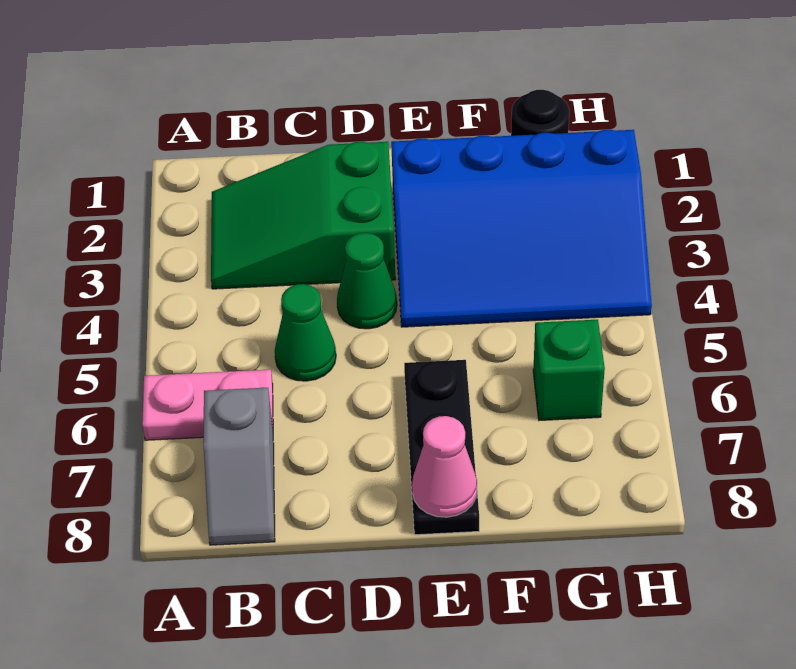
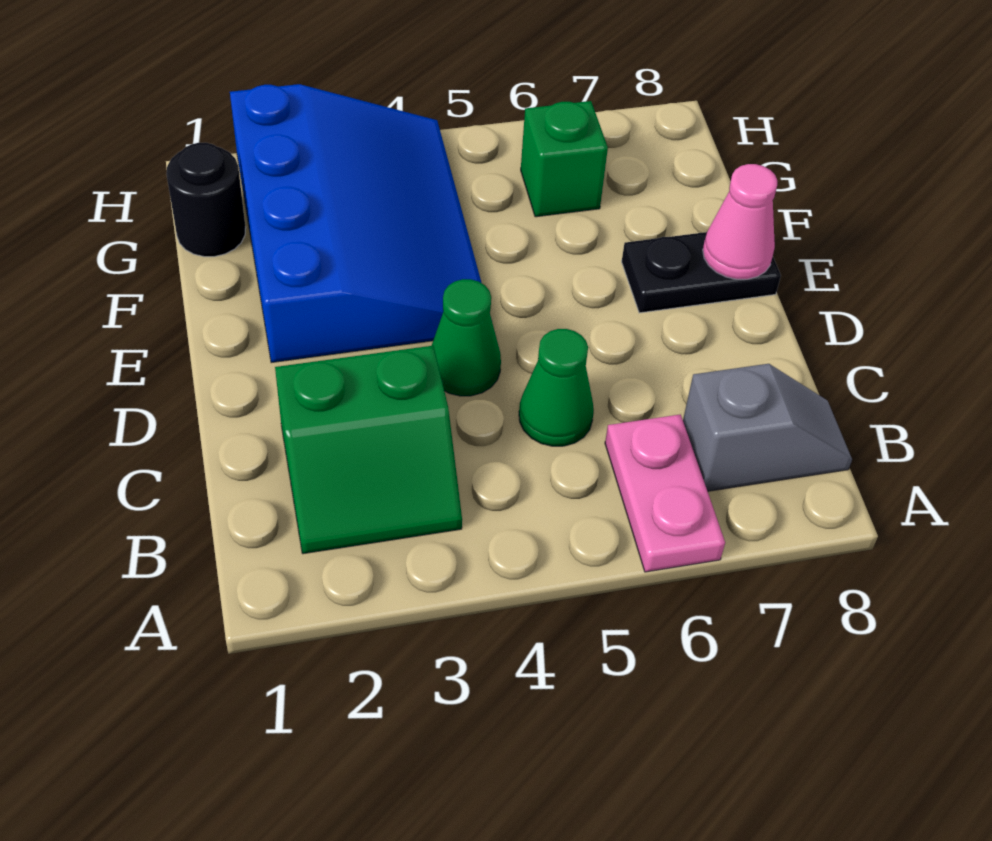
green slope B2:D3 level 1 top D -> green slope B2:C3 level 1 top C
black plate E6:E8 level 1 -> black plate E7:E8 level 1

